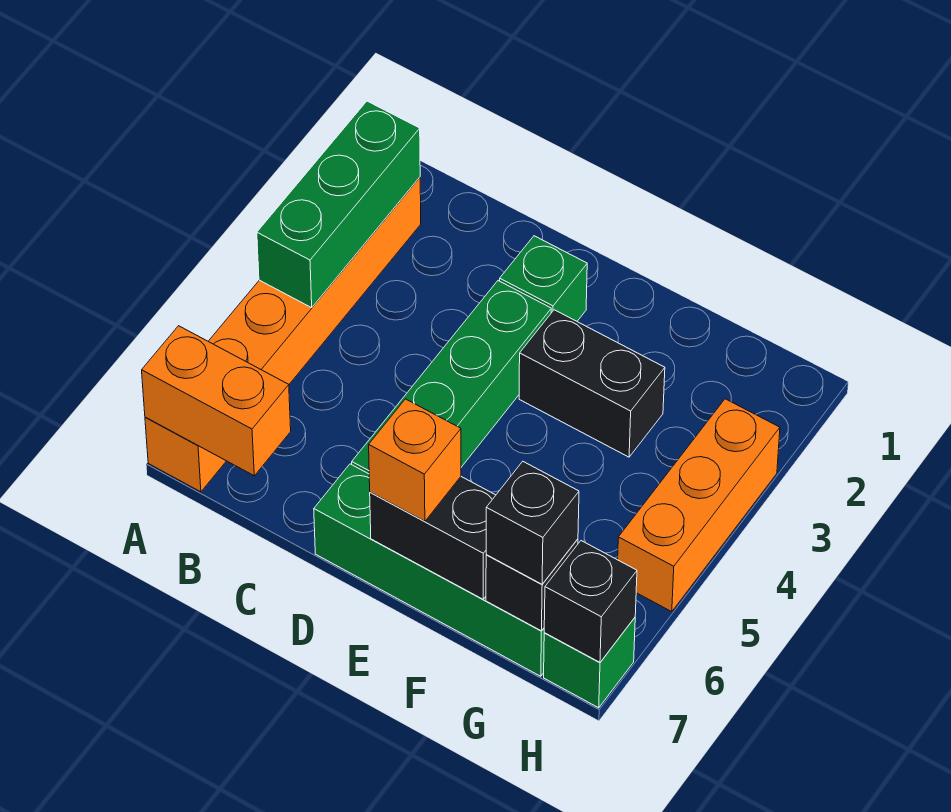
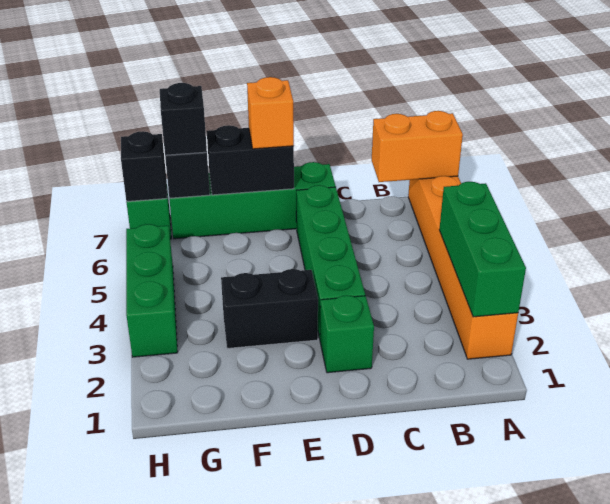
orange brick H3:H5 level 1 -> green brick H3:H5 level 1

